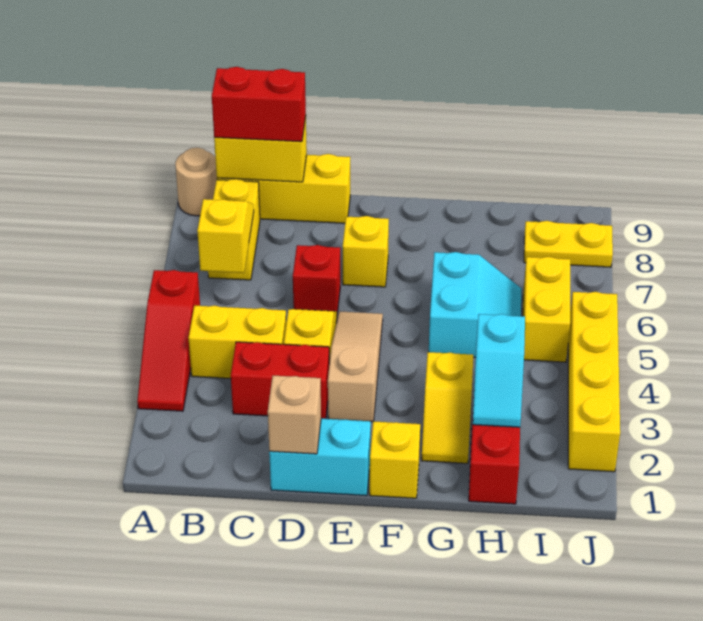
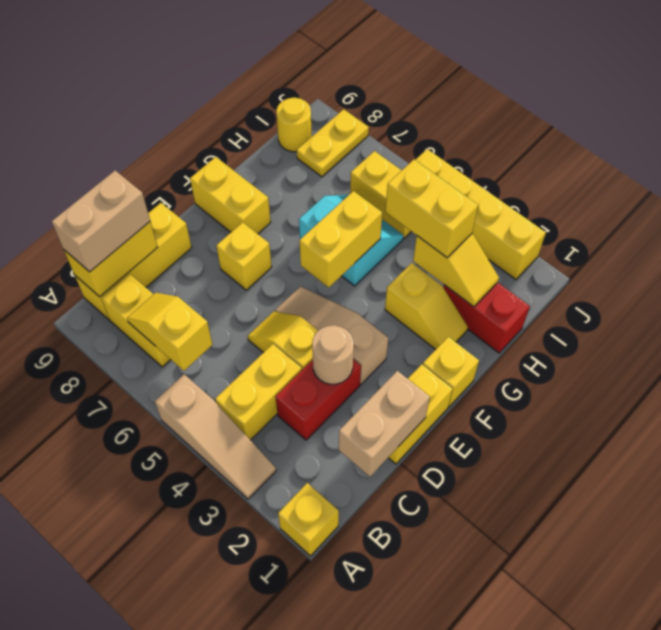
none -> yellow brick A1 level 1
red slope A3:A5 level 1 top 5 -> tan slope A3:A5 level 1 top 5
tan round brick A9 level 1 -> tan round brick D3 level 2
red brick B9:C9 level 3 -> tan brick B9:C9 level 3
cyan brick D1:E1 level 1 -> yellow brick D1:E1 level 1
tan brick D1 level 2 -> tan brick C1:D1 level 2
red brick D6 level 1 -> none
none -> yellow brick F5:G5 level 2
none -> yellow brick F8:F9 level 1
cyan slope H2:H3 level 2 top 3 -> yellow slope H2:H3 level 2 top 3
none -> yellow brick H3:H4 level 3
none -> yellow round brick I9 level 1

